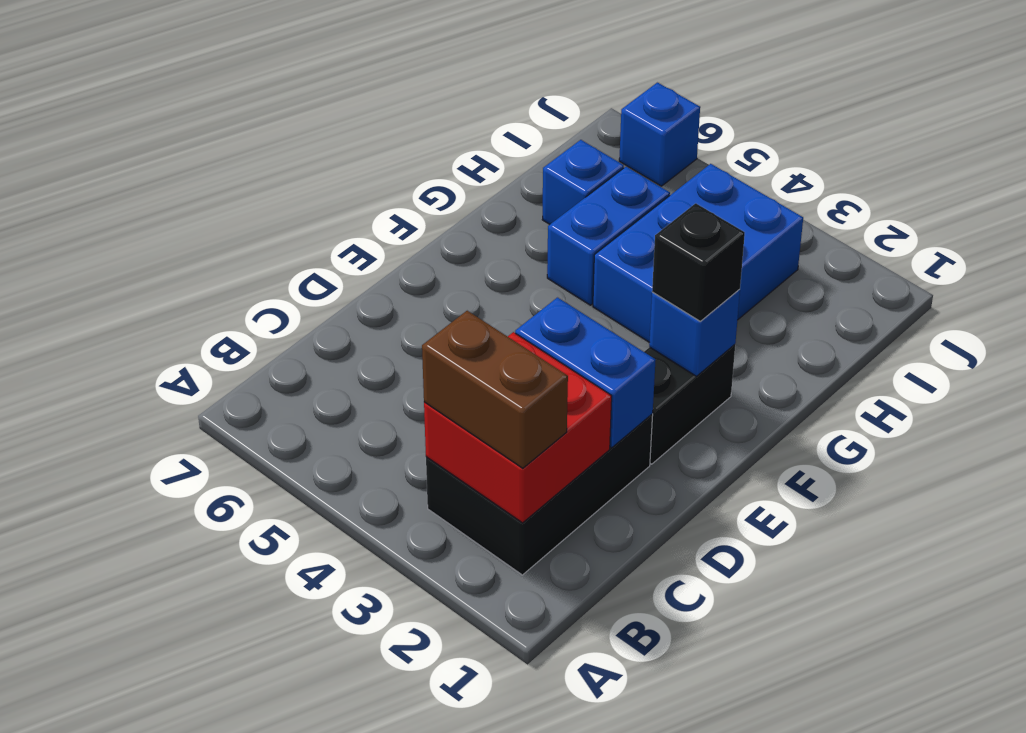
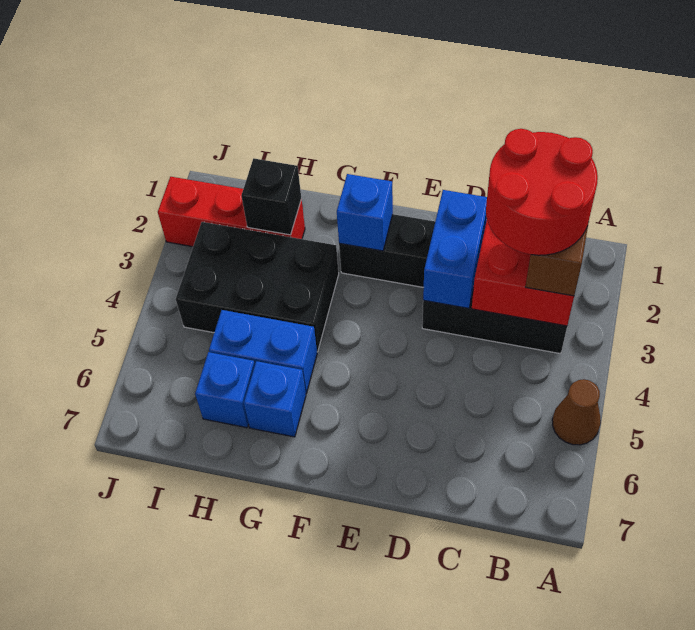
none -> brown cone A5 level 1
none -> red round brick B2:C3 level 4
black brick F2 level 3 -> black brick H2 level 2
blue brick G3:I4 level 1 -> black brick G3:I4 level 1
none -> red brick H2:J2 level 1
blue brick J6 level 1 -> blue brick G6 level 1

